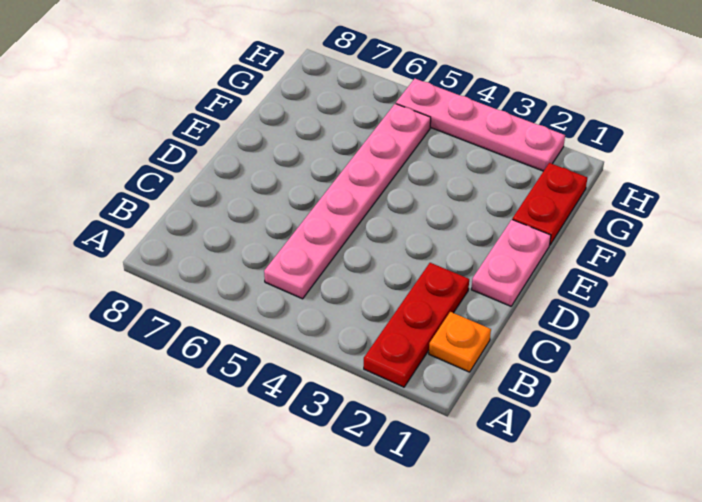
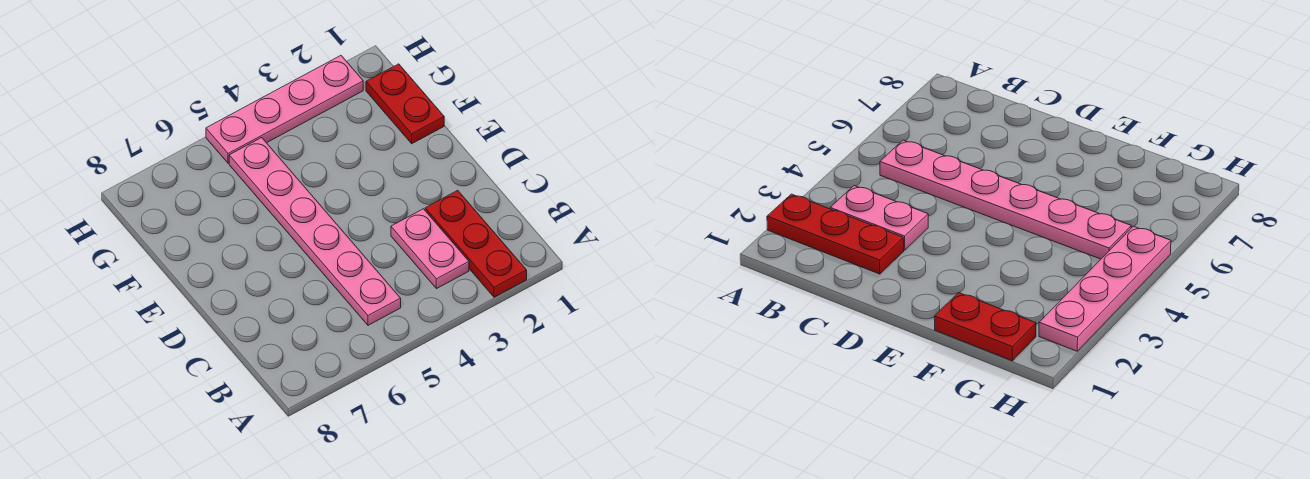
orange plate B1 level 1 -> none
pink plate D1:E1 level 1 -> pink plate B3:C3 level 1

